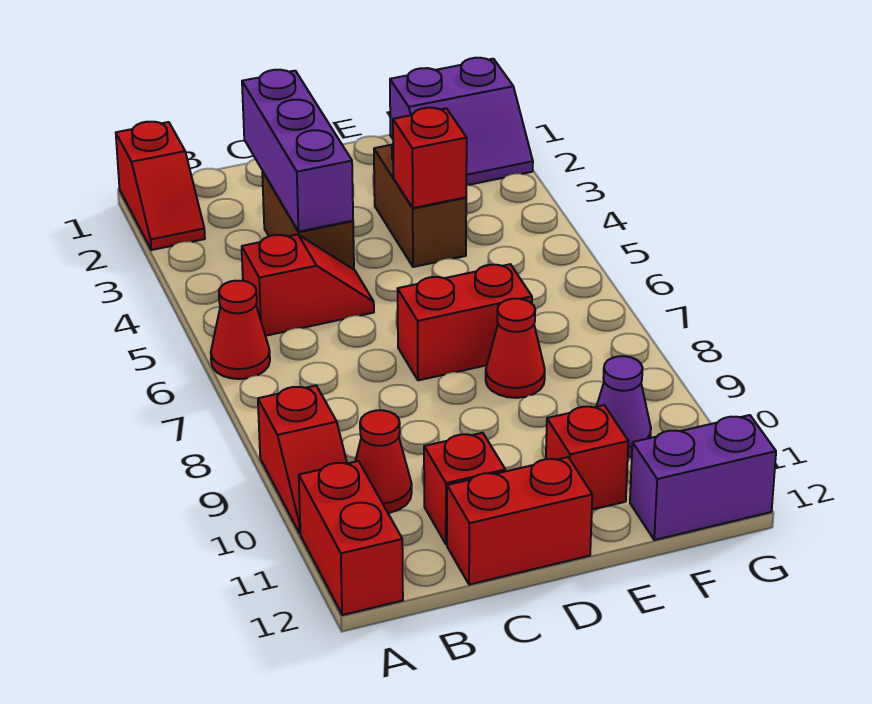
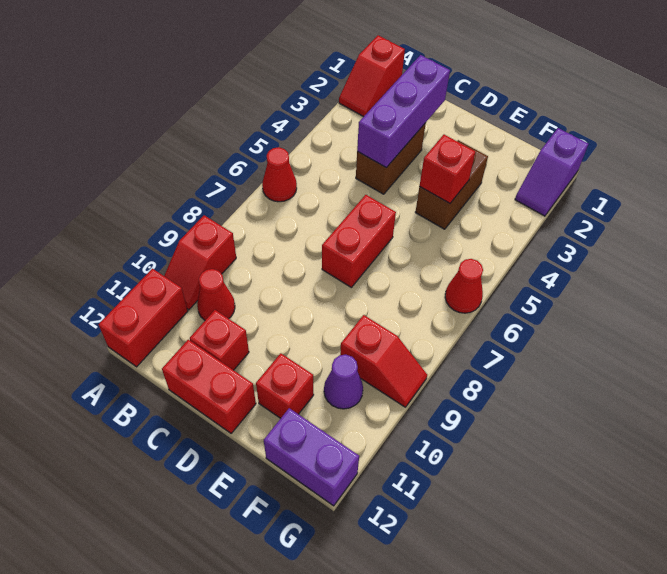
red slope B5:C5 level 1 top B -> red slope F9:G9 level 1 top F
red brick D7:E7 level 1 -> red brick D6:D7 level 1
red cone E8 level 1 -> red cone G6 level 1
purple slope F1:G2 level 1 top 1 -> purple slope G1:G2 level 1 top 1

